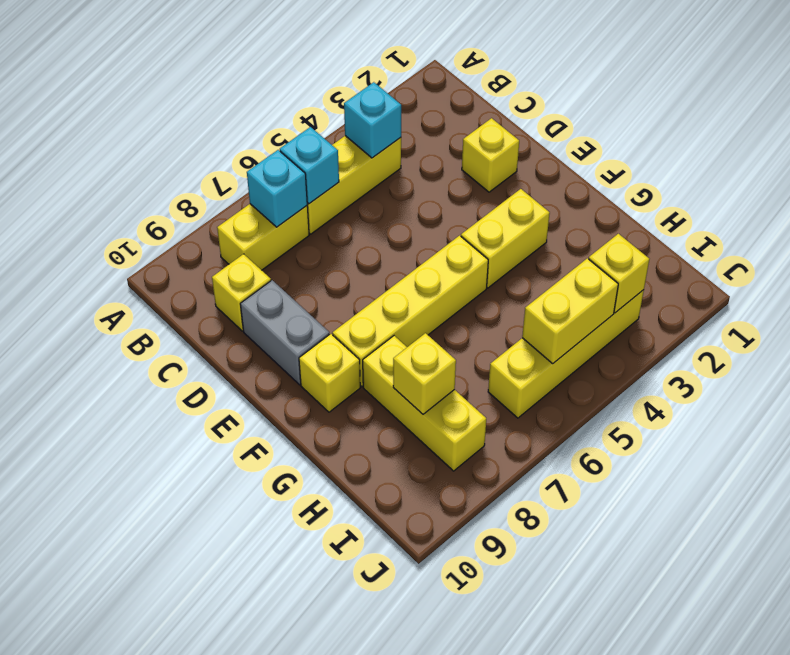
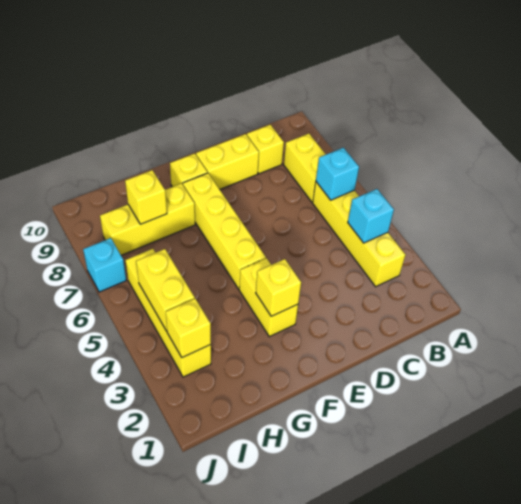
yellow brick B4:B6 level 1 -> yellow brick B3:B6 level 1
cyan brick B7 level 2 -> cyan brick J7 level 1
yellow brick D2 level 1 -> yellow brick F3 level 2
grey brick D9:E9 level 1 -> yellow brick D9:E9 level 1

